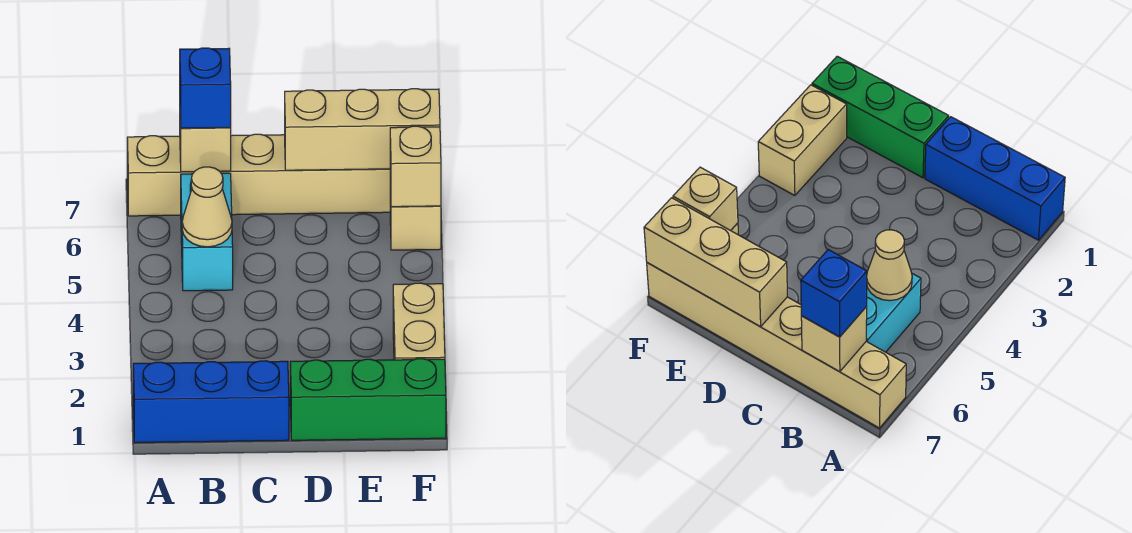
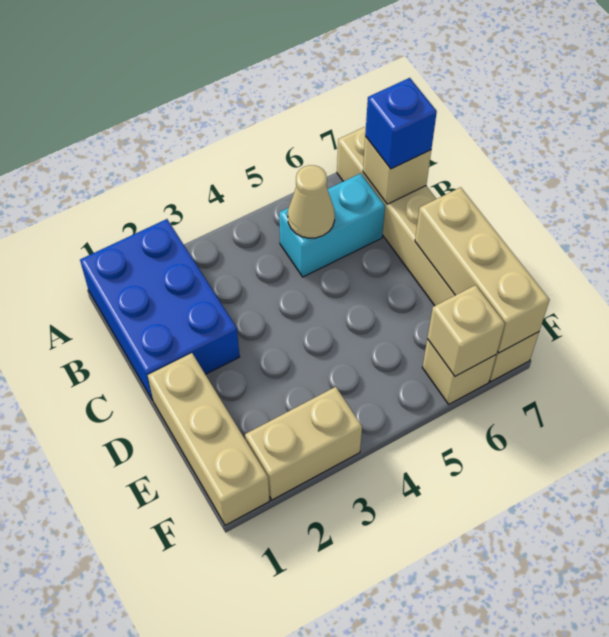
blue brick A1:C1 level 1 -> blue brick A1:C2 level 1
green brick D1:F1 level 1 -> tan brick D1:F1 level 1

